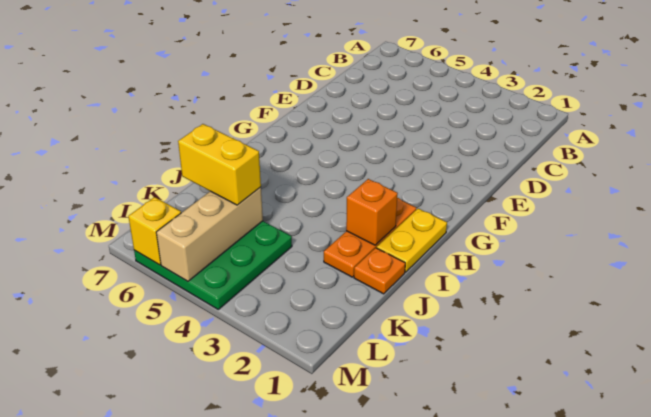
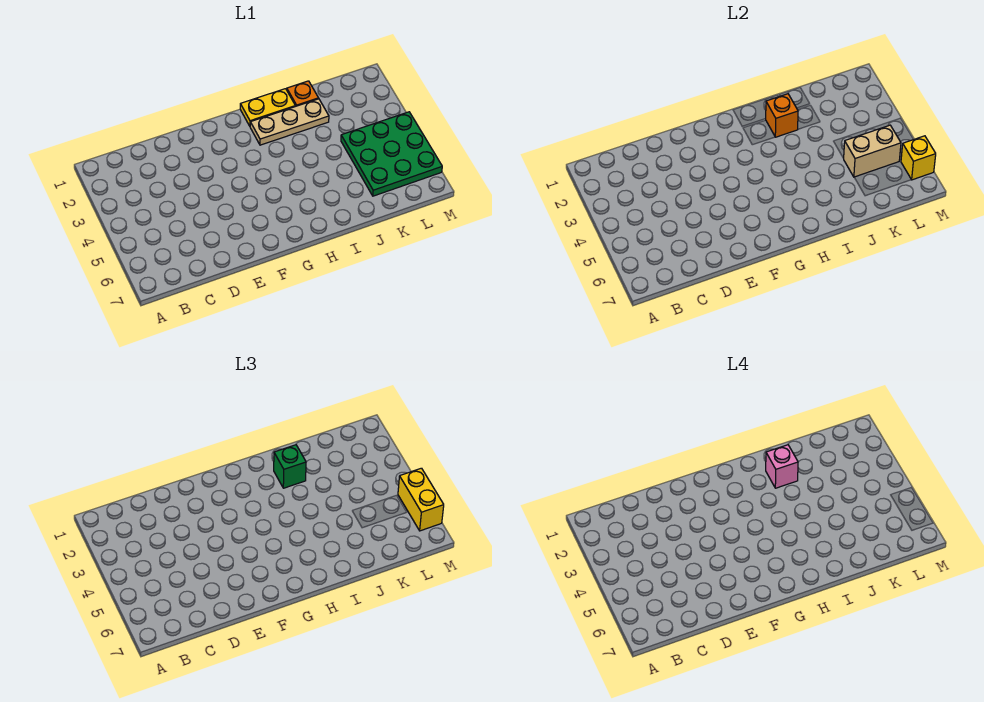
orange plate H2:J2 level 1 -> tan plate H2:J2 level 1
none -> green brick I2 level 3
none -> pink brick I2 level 4
tan brick K5:M5 level 2 -> tan brick K5:L5 level 2
yellow brick K5:K6 level 3 -> yellow brick M5:M6 level 3

